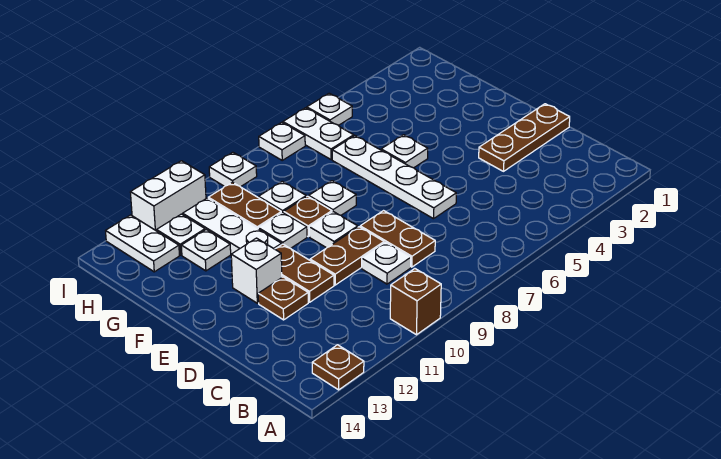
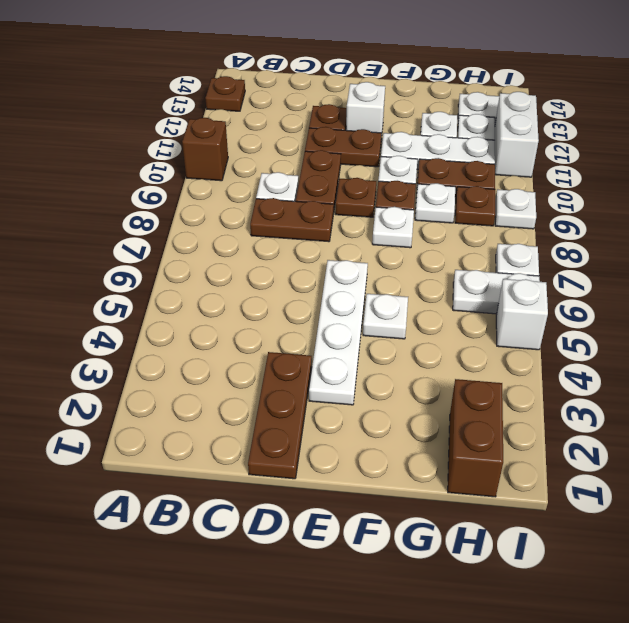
white plate D6:G6 level 1 -> white plate E3:E6 level 1
white plate E9 level 1 -> brown plate E9 level 1
none -> brown brick H1:H2 level 1
none -> brown plate H9 level 1
white plate I5 level 1 -> white brick I5 level 1

